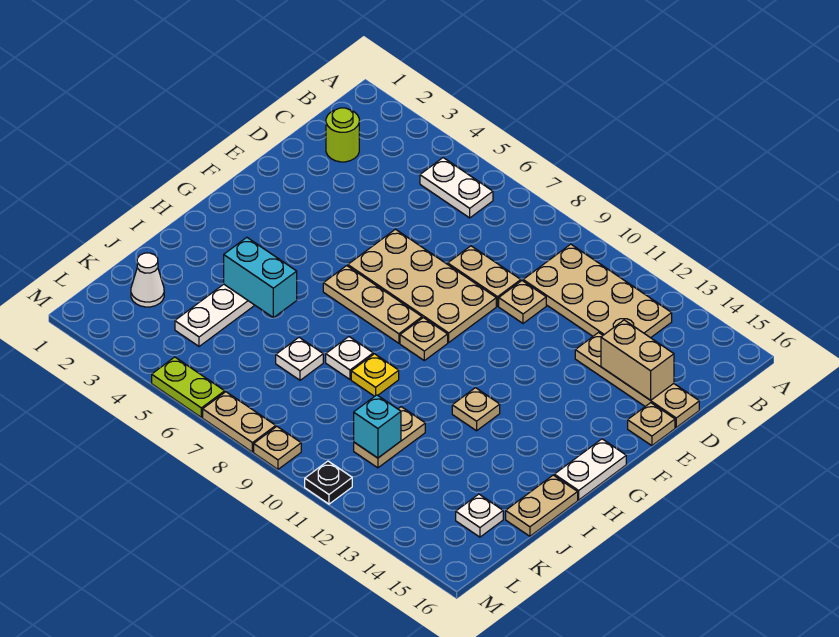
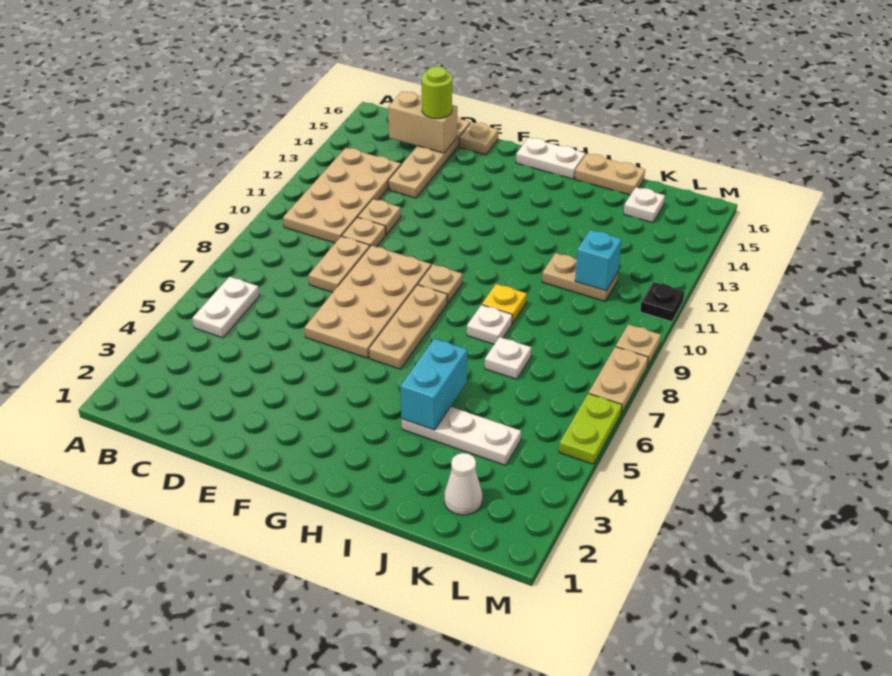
lime round brick C2 level 1 -> lime round brick D15 level 3
tan brick D14:D15 level 2 -> tan brick C15:D15 level 2
tan plate H12 level 1 -> tan plate D11 level 1

